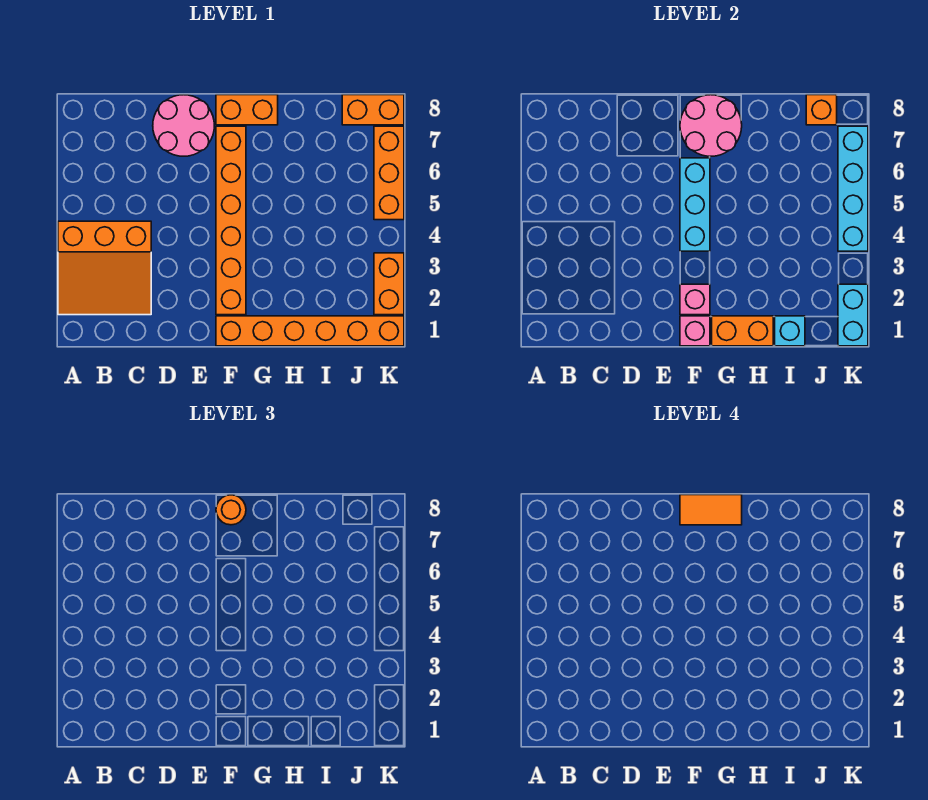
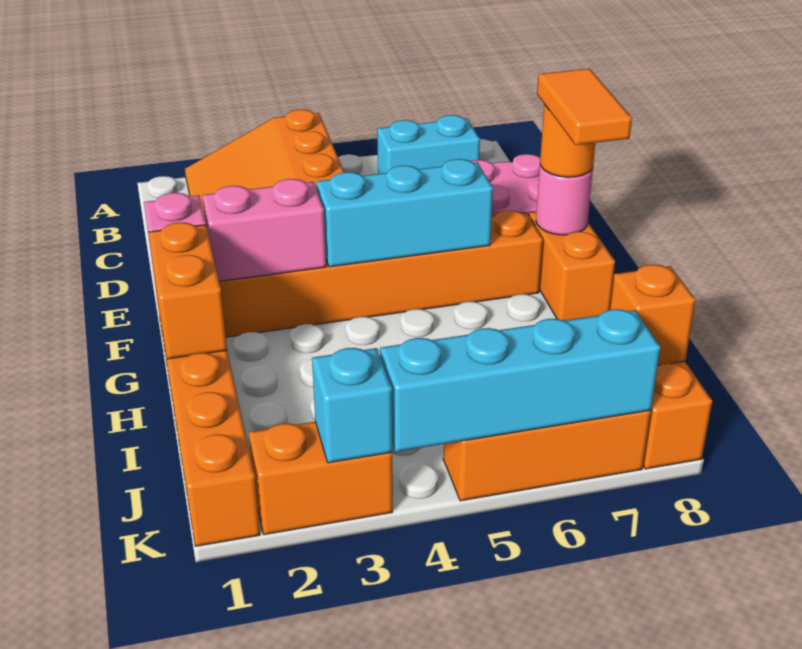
pink brick F2 level 2 -> pink brick F2:F3 level 2
pink round brick F7:G8 level 2 -> pink round brick F8 level 2
cyan brick I1 level 2 -> cyan brick K3 level 2
cyan brick K1:K2 level 2 -> cyan brick B6:B7 level 1

